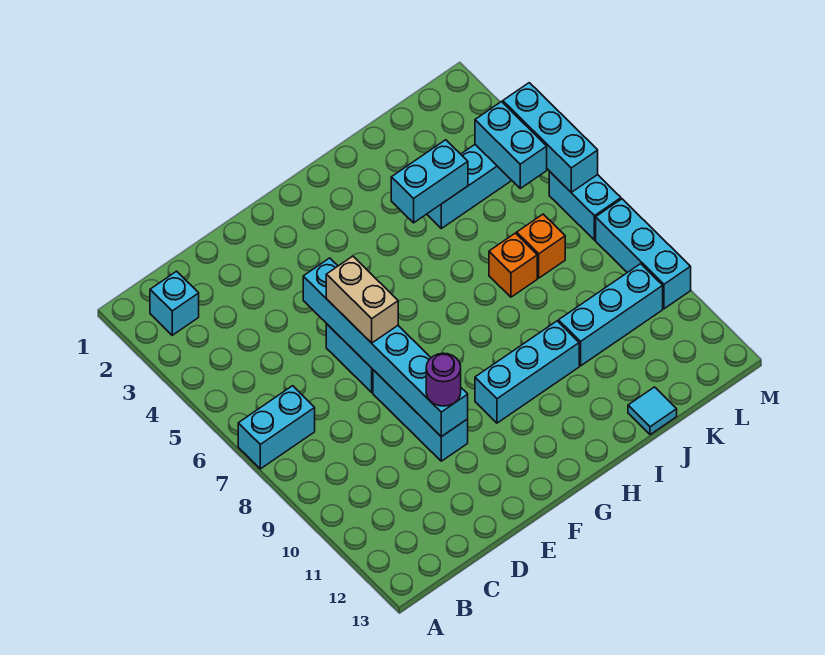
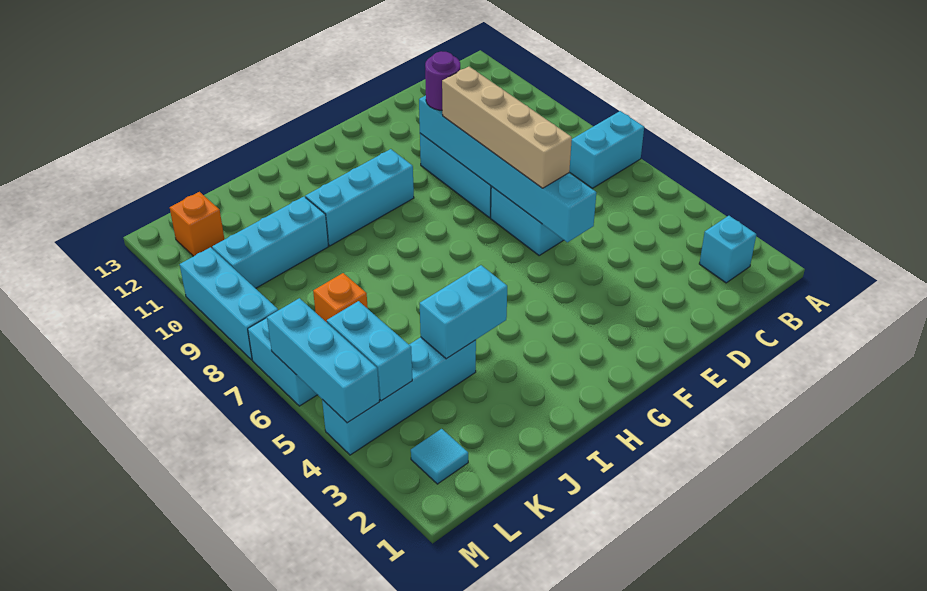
tan brick E6:E7 level 3 -> tan brick E6:E9 level 3
orange brick J7 level 1 -> orange brick L12 level 1
cyan tile J13 level 1 -> cyan tile L2 level 1

